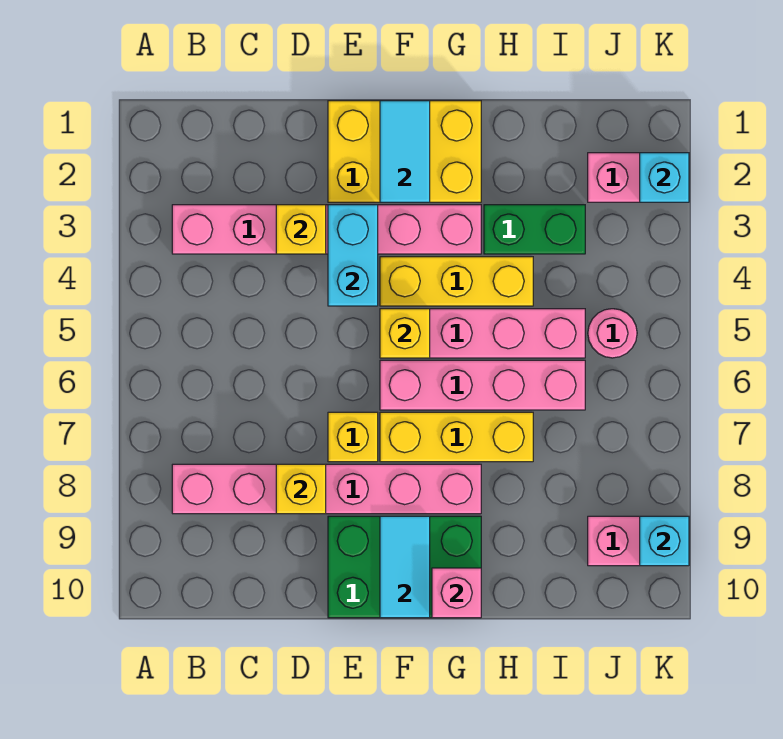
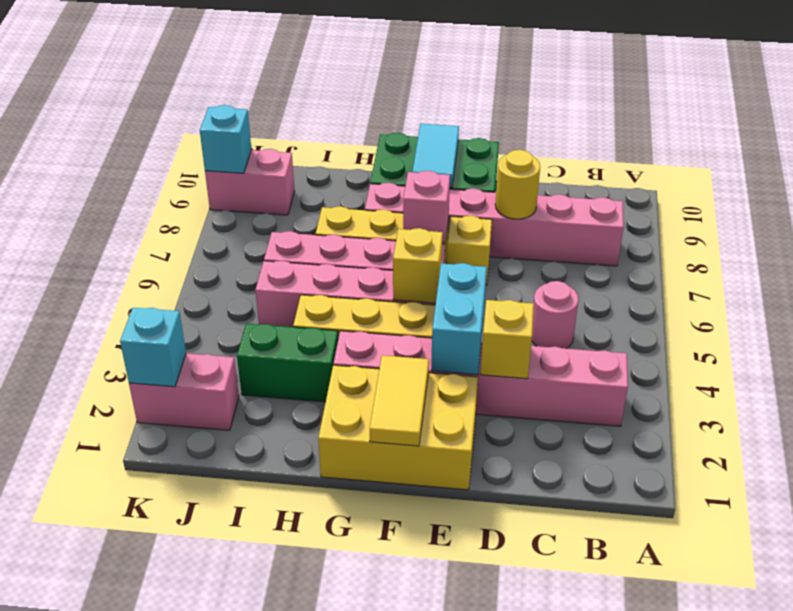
yellow brick D8 level 2 -> yellow round brick D8 level 2
cyan tile F1:F2 level 2 -> yellow tile F1:F2 level 2
pink brick G10 level 2 -> pink brick F7 level 2
pink round brick J5 level 1 -> pink round brick C5 level 1

